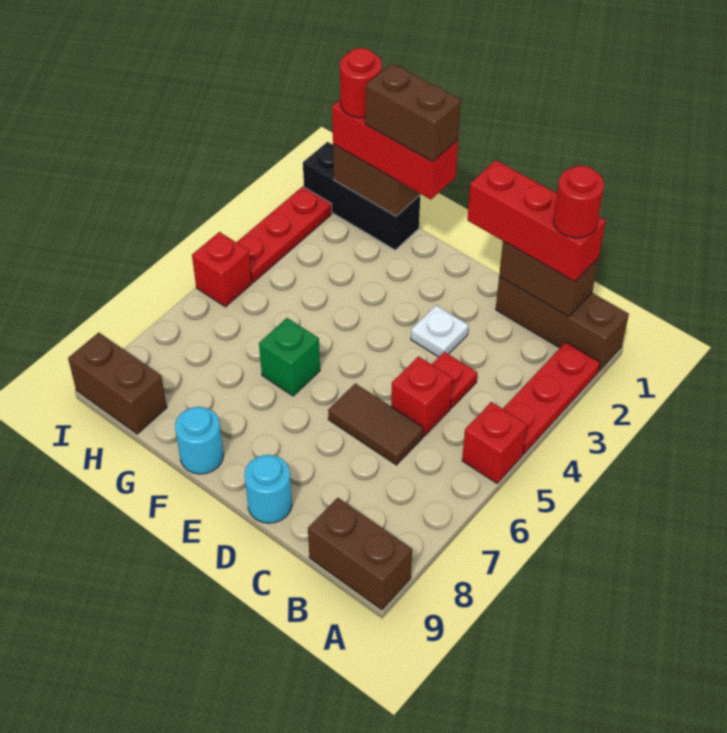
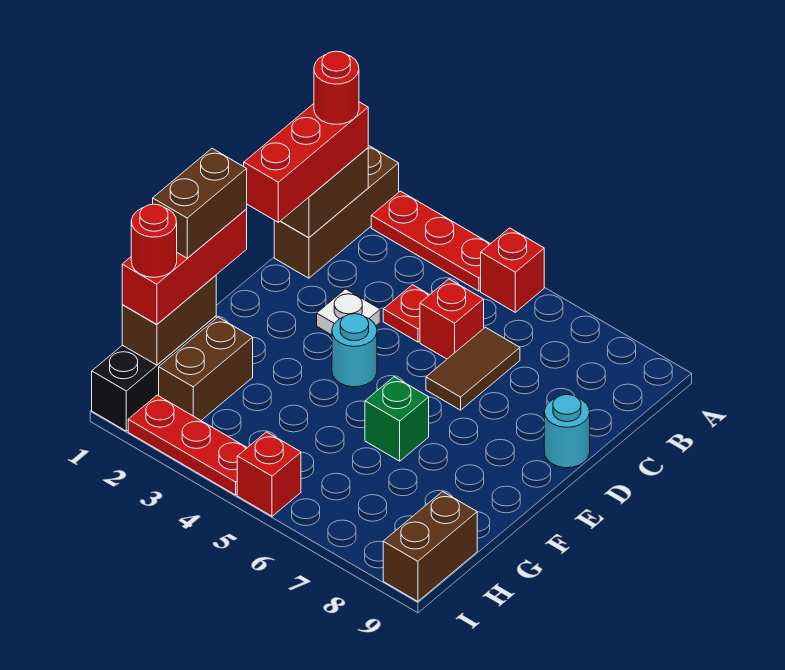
brown brick A9:B9 level 1 -> brown brick G2:H2 level 1
cyan round brick F9 level 1 -> cyan round brick E4 level 1

